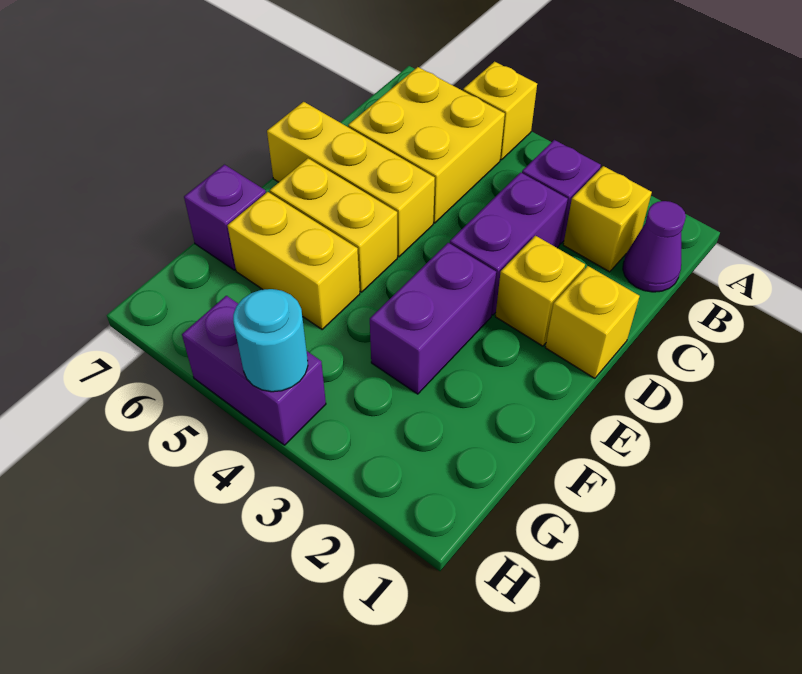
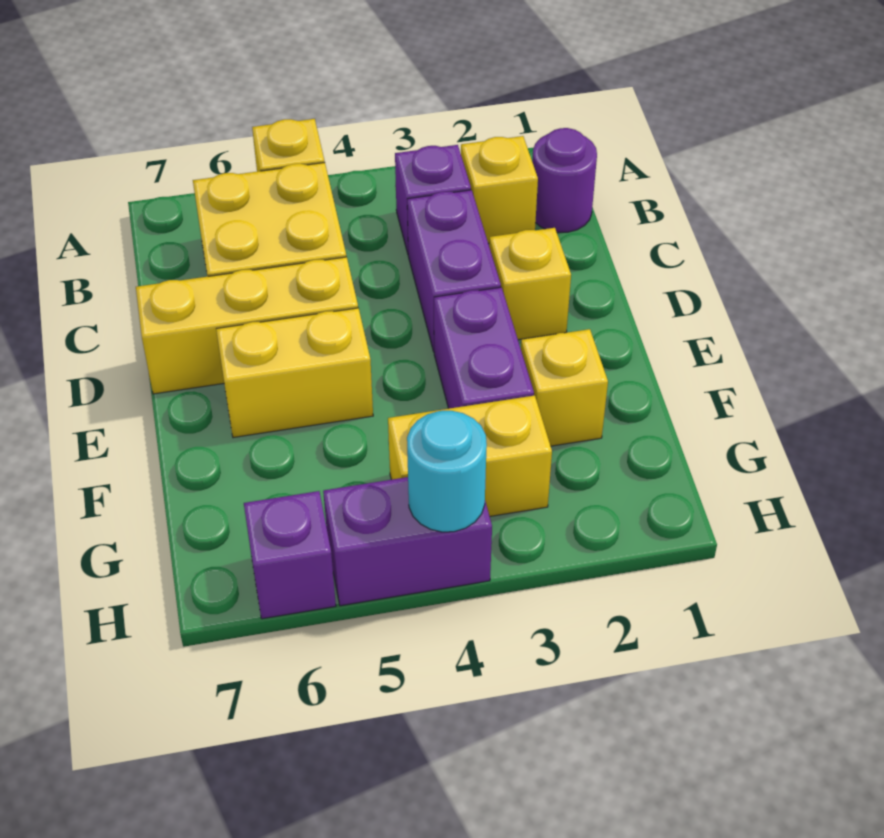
purple cone B1 level 1 -> purple round brick B1 level 1
yellow brick D1 level 1 -> yellow brick F2 level 1
yellow brick F5:F6 level 1 -> yellow brick G3:G4 level 1
purple brick F7 level 1 -> purple brick H6 level 1

